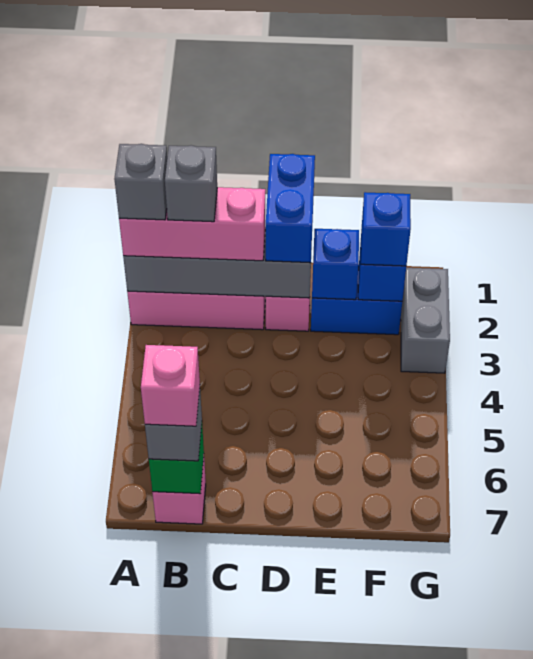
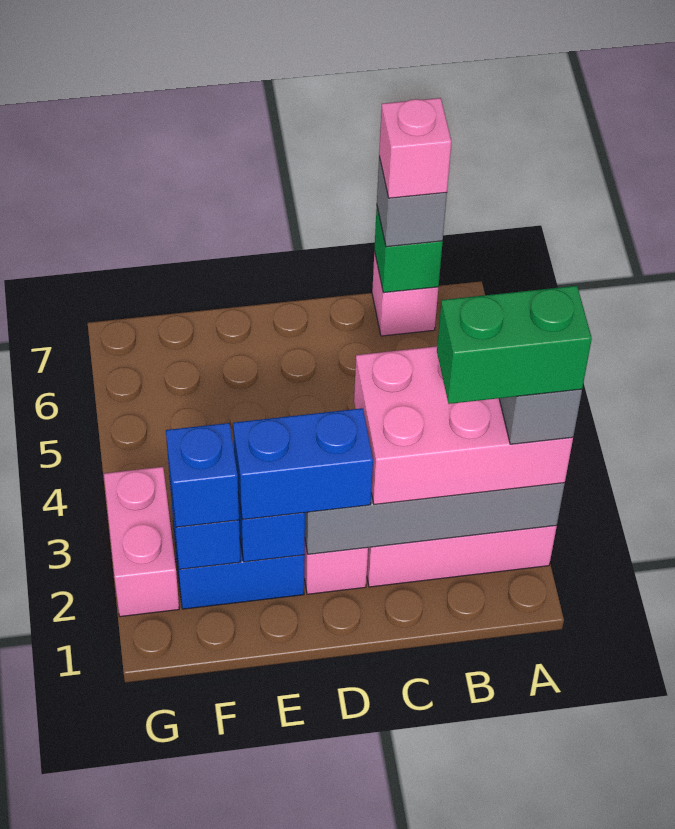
pink brick A2:C2 level 3 -> pink brick A2:C3 level 3
none -> green brick A2:B2 level 5
grey brick B2 level 4 -> none
blue brick D1:D2 level 3 -> blue brick D2:E2 level 3
grey brick G2:G3 level 1 -> pink brick G2:G3 level 1

